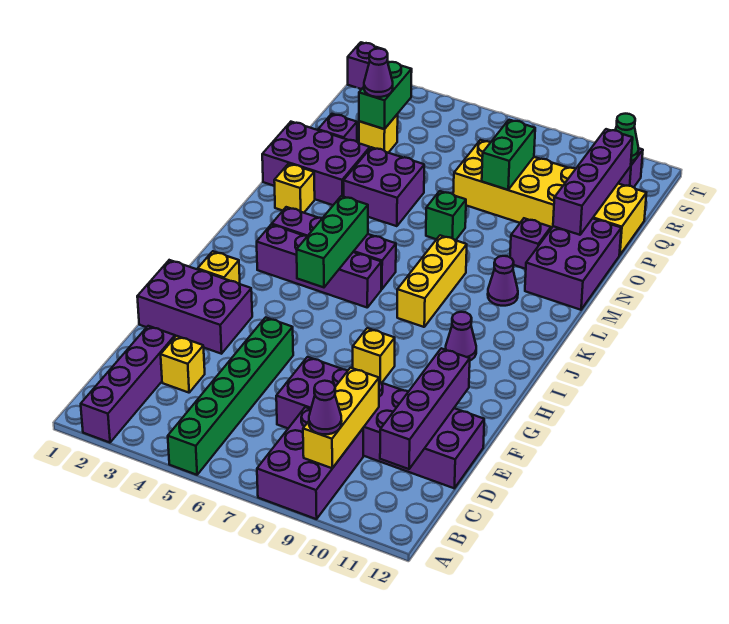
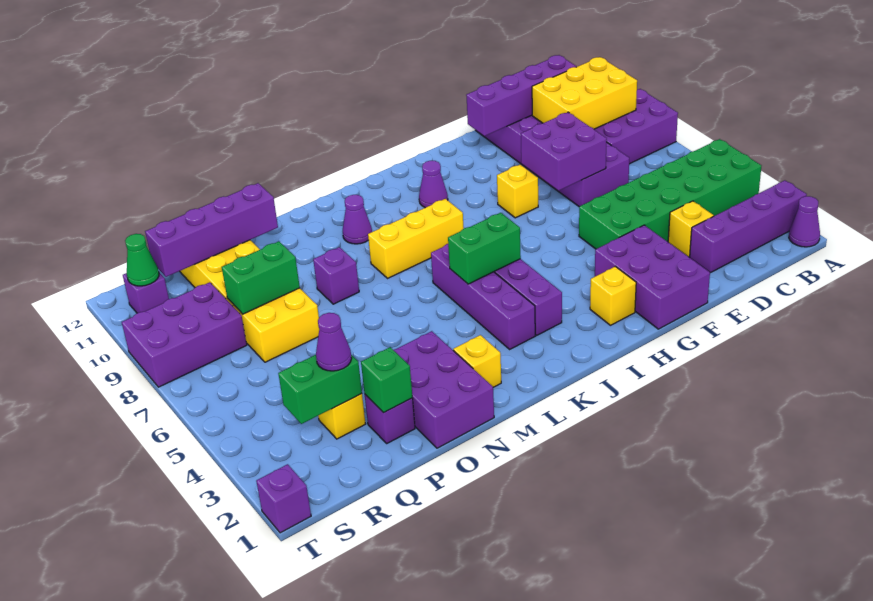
green brick A5:F5 level 1 -> green brick A4:F5 level 1
yellow brick B9:D9 level 2 -> yellow brick B9:D10 level 2
purple cone B9 level 3 -> purple cone A1 level 1
green brick I5:K5 level 2 -> green brick J5:K5 level 2
purple brick M11:O12 level 1 -> purple brick R8:T9 level 1
purple brick N4:O5 level 1 -> purple brick E7:F8 level 2
green brick N7 level 1 -> green brick P2 level 2
purple brick N10 level 1 -> purple brick N8 level 1

